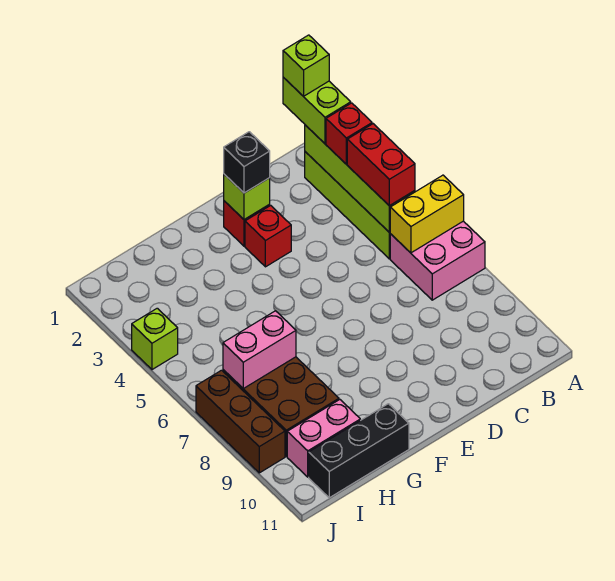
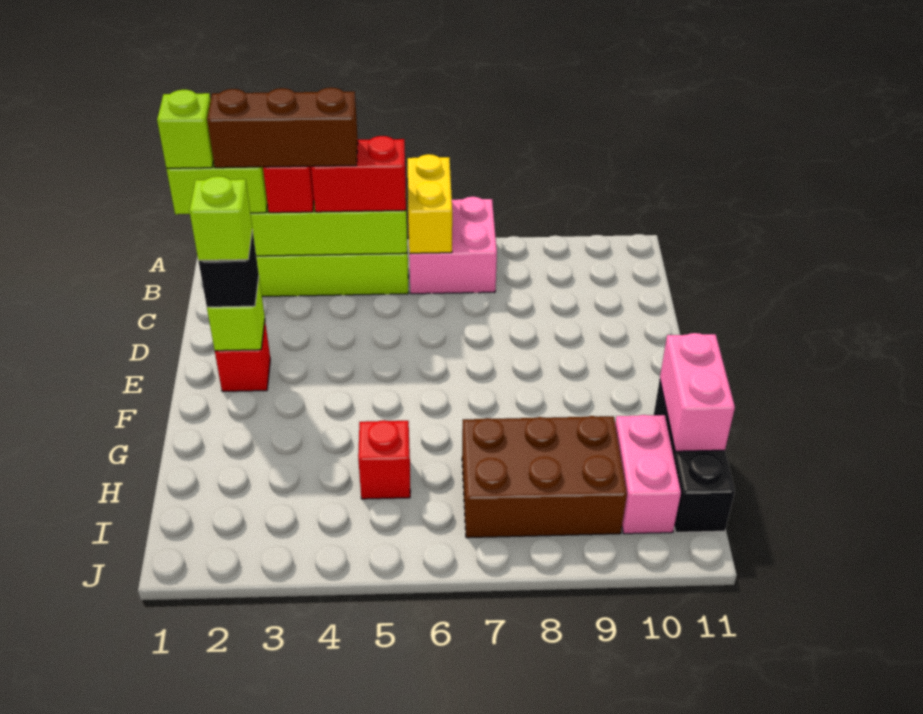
red brick E3 level 1 -> red brick H5 level 1
pink brick H7:I7 level 2 -> pink brick G11:H11 level 2
lime brick J4 level 1 -> lime brick E2 level 4
brown brick J7:J9 level 1 -> brown brick B2:B4 level 4

